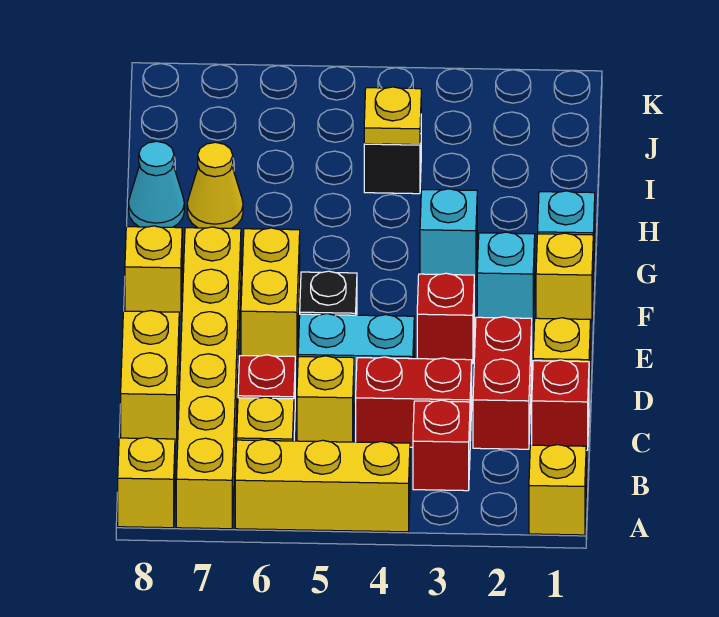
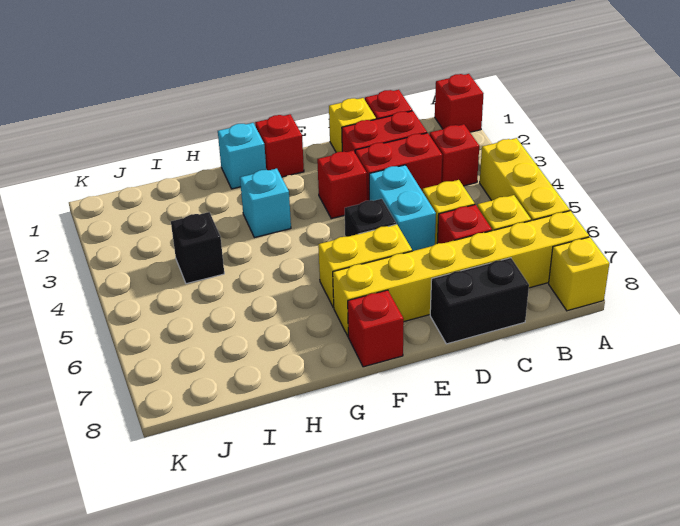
yellow brick A1 level 1 -> red brick A1 level 1
red brick C3:C4 level 1 -> red brick C3:D3 level 1
yellow brick C8:D8 level 1 -> black brick C8:D8 level 1
yellow brick F1 level 1 -> red brick F1 level 1
cyan brick F2 level 1 -> none
yellow brick F8 level 1 -> red brick F8 level 1
yellow cone H7 level 1 -> none
cyan cone H8 level 1 -> none
yellow plate I4 level 2 -> none

